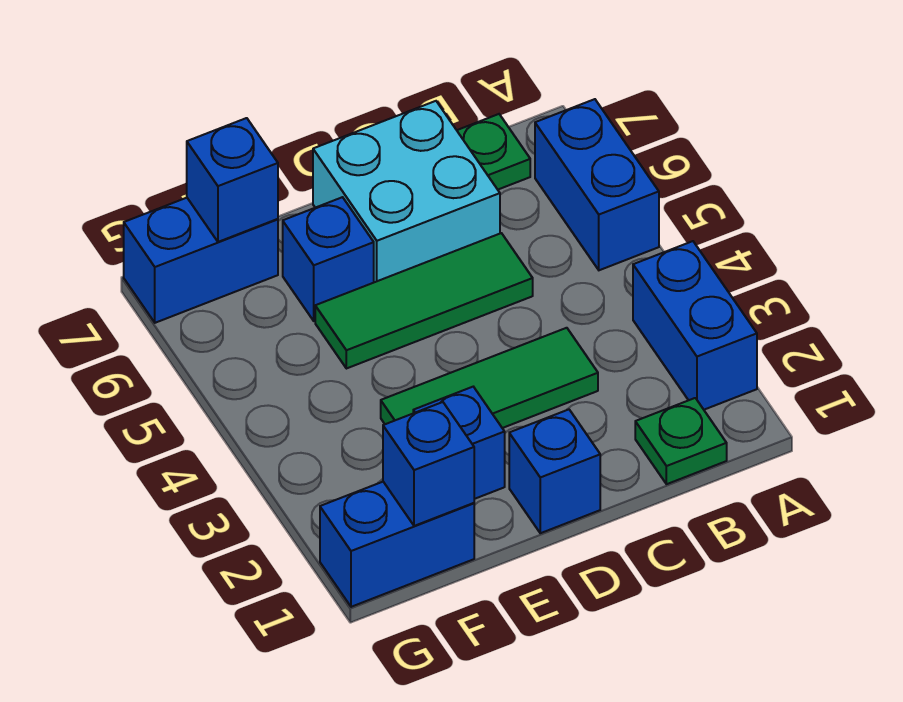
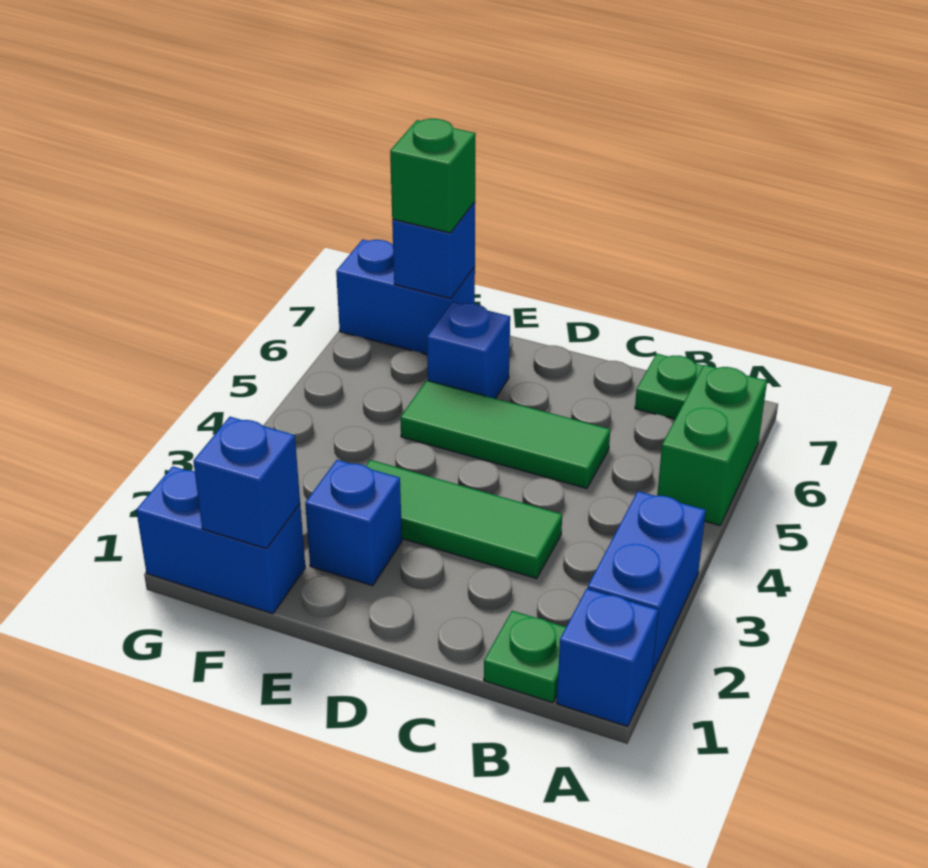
blue brick A5:A6 level 1 -> green brick A5:A6 level 1
cyan brick C6:D7 level 1 -> none
blue brick D1 level 1 -> blue brick A1 level 1
none -> green brick F7 level 3

